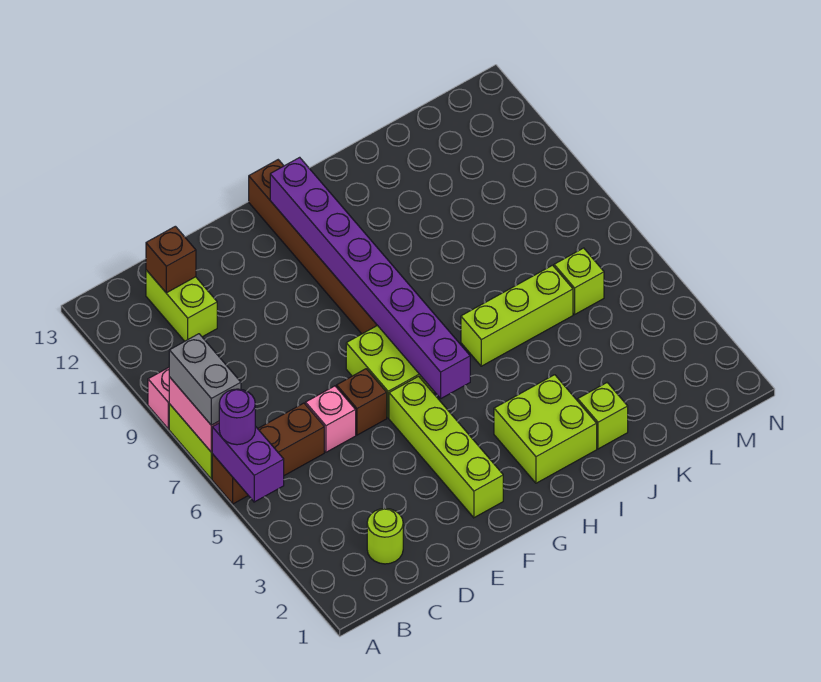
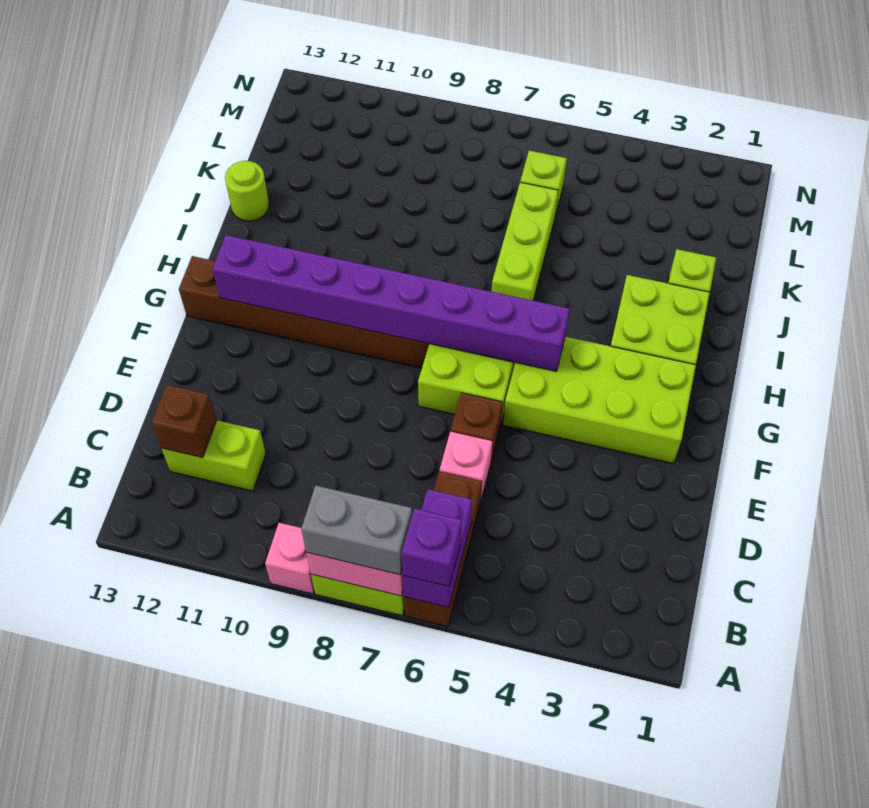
purple brick A5:A6 level 2 -> purple brick A6:B6 level 2
purple round brick A6 level 3 -> purple brick A6 level 3
lime round brick C2 level 1 -> lime round brick J13 level 1
lime brick F2:F5 level 1 -> lime brick F2:G5 level 1

